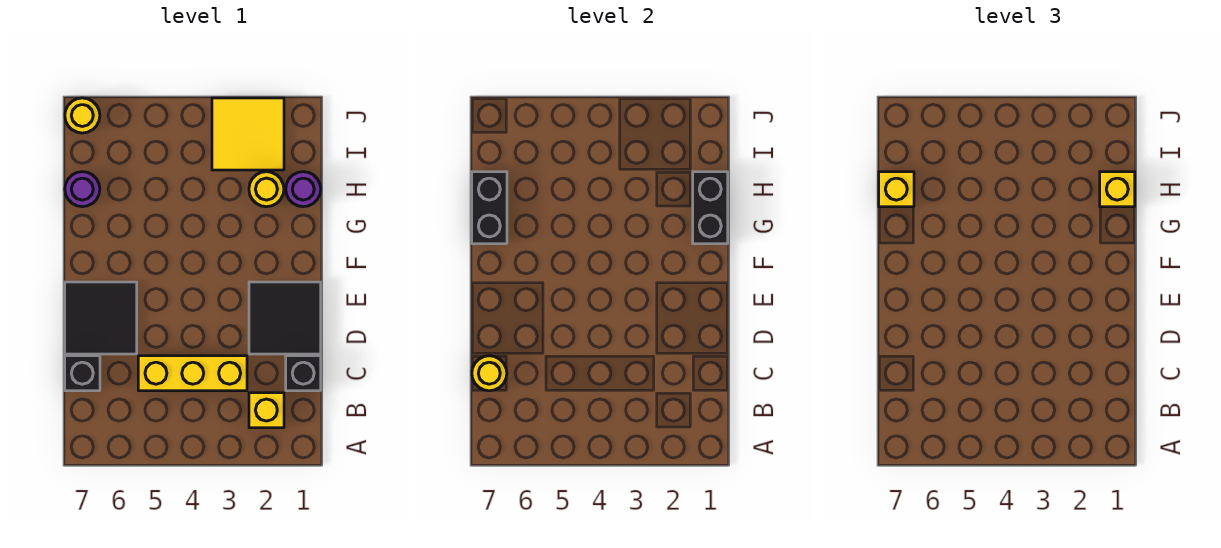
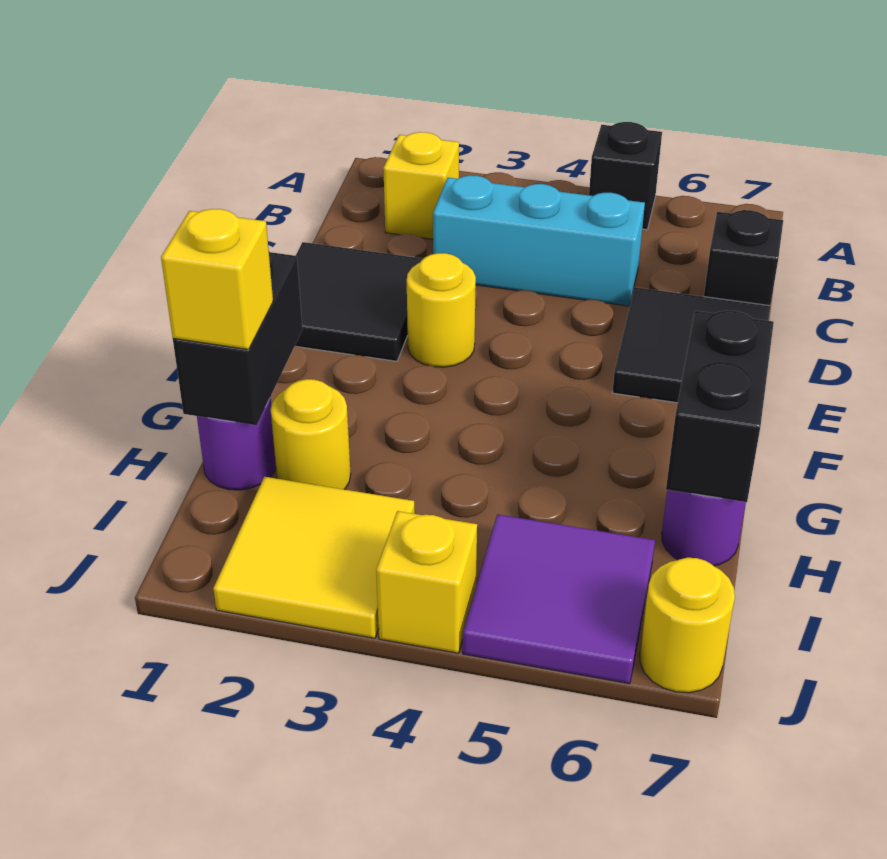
black brick C1 level 1 -> black brick A5 level 1
yellow brick C3:C5 level 1 -> cyan brick C3:C5 level 1
yellow round brick C7 level 2 -> yellow round brick E3 level 1
yellow brick H7 level 3 -> yellow brick J4 level 1
none -> purple tile I5:J6 level 1

